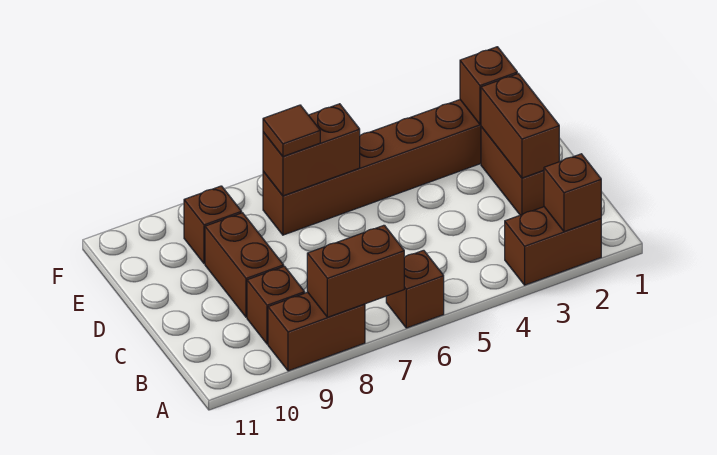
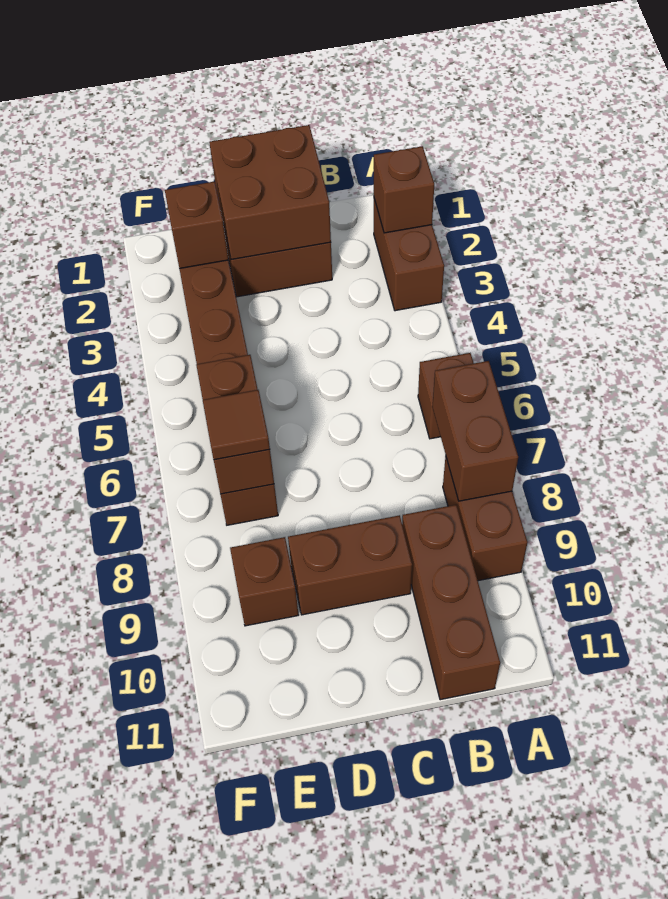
brown brick B9 level 1 -> brown brick B9:B11 level 1
brown brick C2:D2 level 2 -> brown brick C1:D2 level 2

